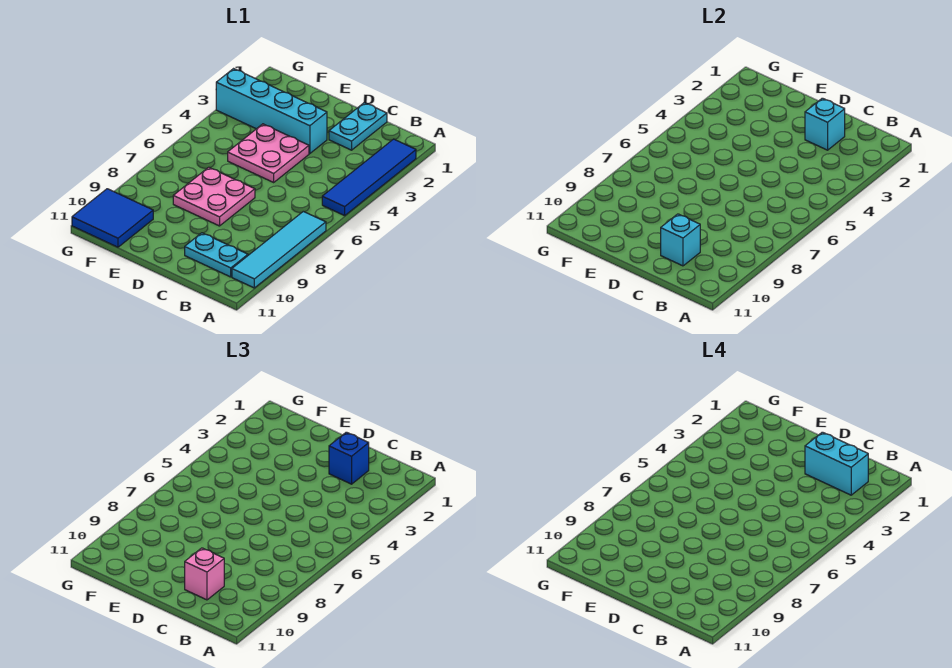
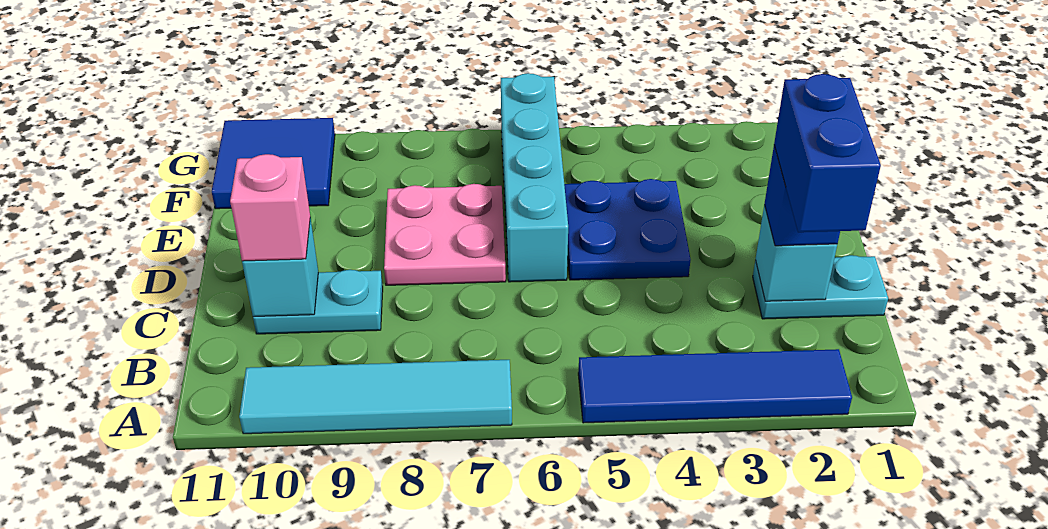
cyan brick B2:C2 level 4 -> blue brick B2:C2 level 4
cyan plate B10:C10 level 1 -> cyan plate C9:C10 level 1
cyan brick D3:G3 level 1 -> cyan brick D6:G6 level 1
pink plate D4:E5 level 1 -> blue plate D4:E5 level 1

